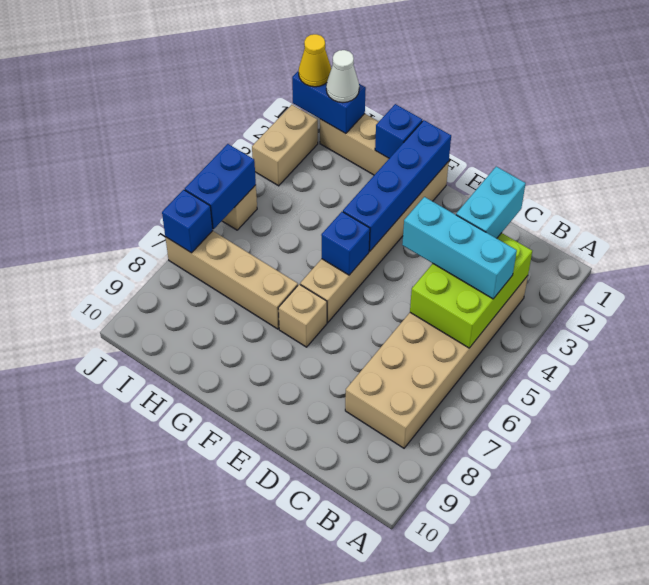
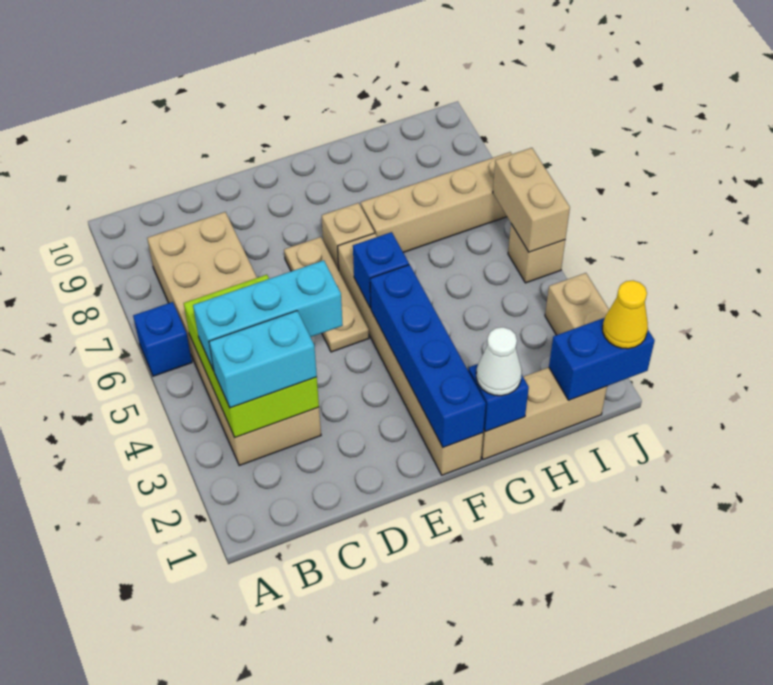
cyan brick C2:C3 level 3 -> cyan brick B3:C3 level 3
none -> tan plate E5:E7 level 1
white cone I1 level 3 -> white cone G1 level 3
blue brick J5:J6 level 2 -> tan brick J5:J6 level 2
blue brick J7 level 2 -> blue brick A6 level 1

